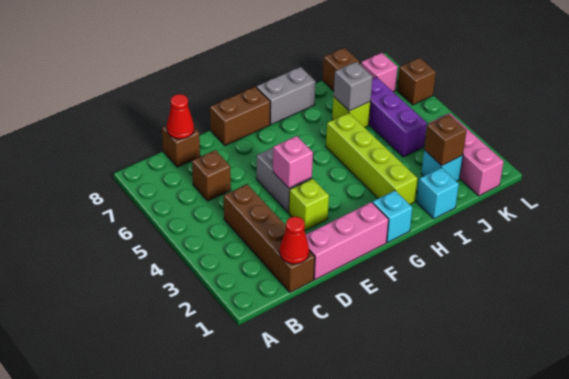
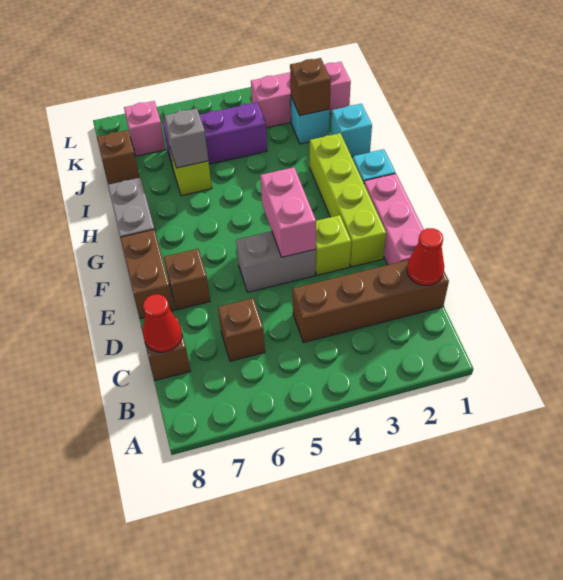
pink brick E4 level 2 -> pink brick E4:F4 level 2
lime brick H2:H5 level 1 -> lime brick E2:H2 level 1
brown brick L6 level 1 -> brown brick E7 level 1

